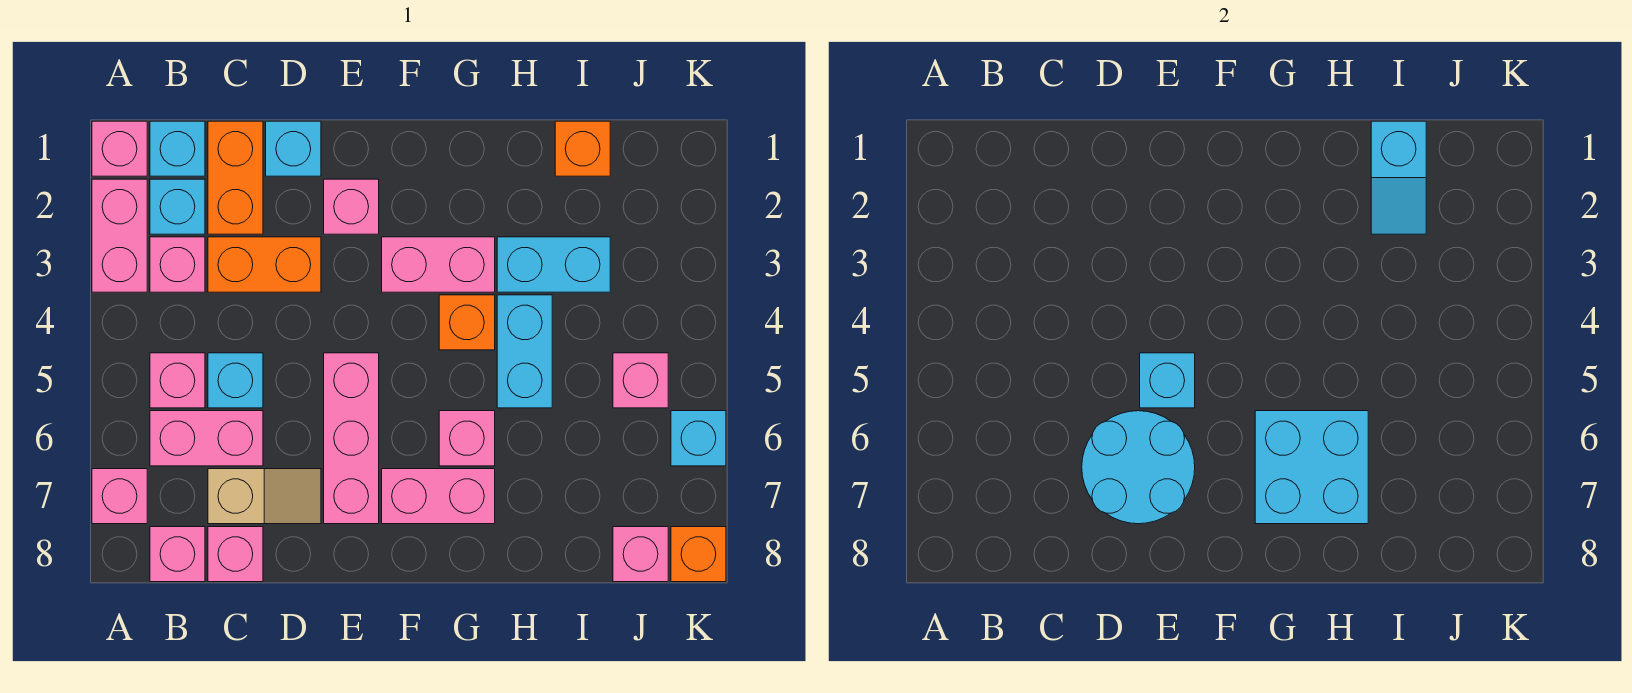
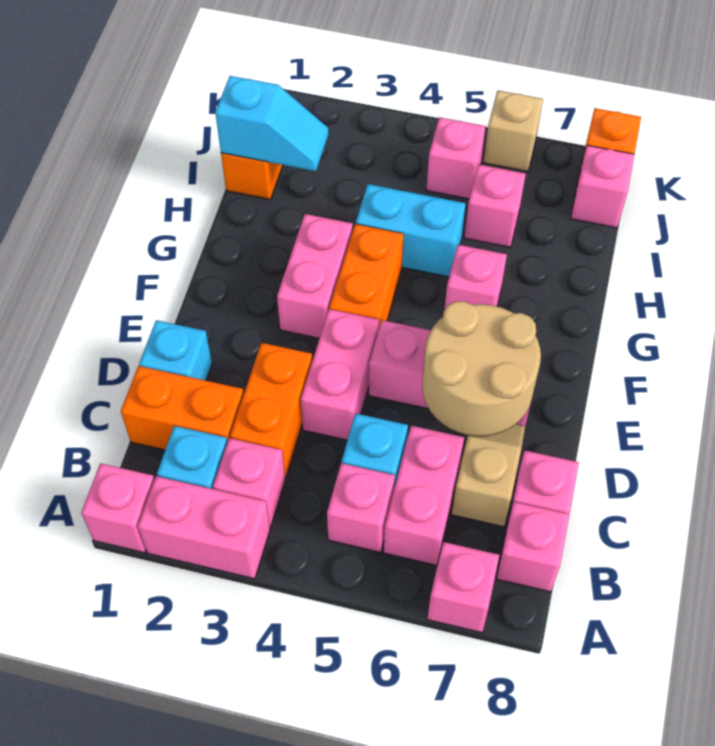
cyan brick B1 level 1 -> none
cyan round brick D6:E7 level 2 -> tan round brick D6:E7 level 2
pink brick E2 level 1 -> pink brick I6 level 1
cyan brick E5 level 2 -> none
pink brick F7:G7 level 1 -> pink brick D4:E4 level 1
orange brick G4 level 1 -> orange brick F4:G4 level 1
cyan brick G6:H7 level 2 -> none
cyan brick H3:I3 level 1 -> none
cyan brick K6 level 1 -> tan brick K6 level 1

